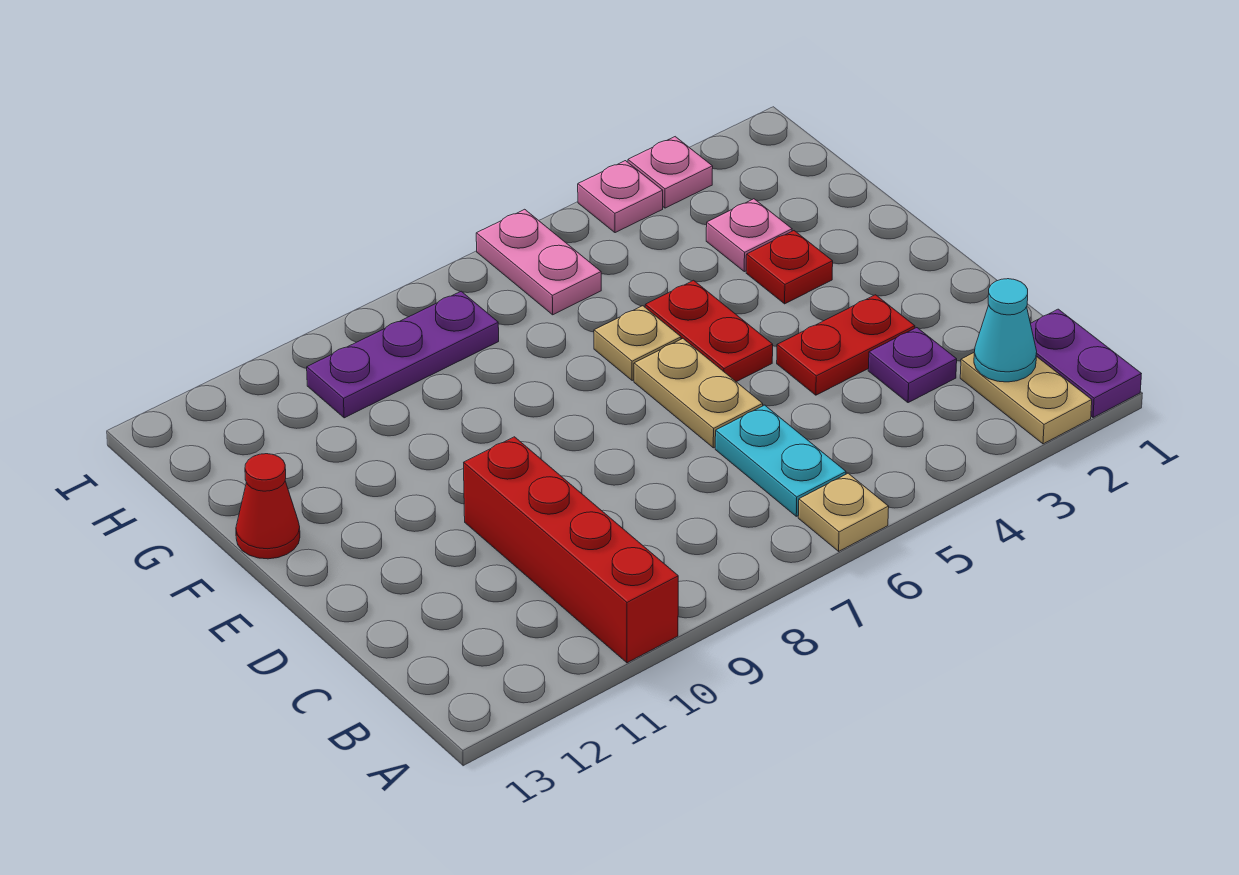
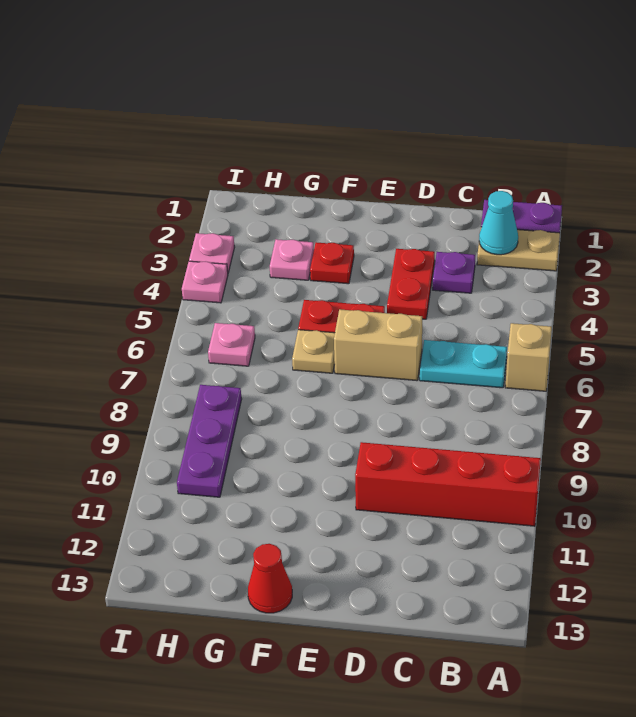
tan plate A6 level 1 -> tan brick A6 level 1
tan plate D6:E6 level 1 -> tan brick D6:E6 level 1
pink plate H6:I6 level 1 -> pink plate H6 level 1

